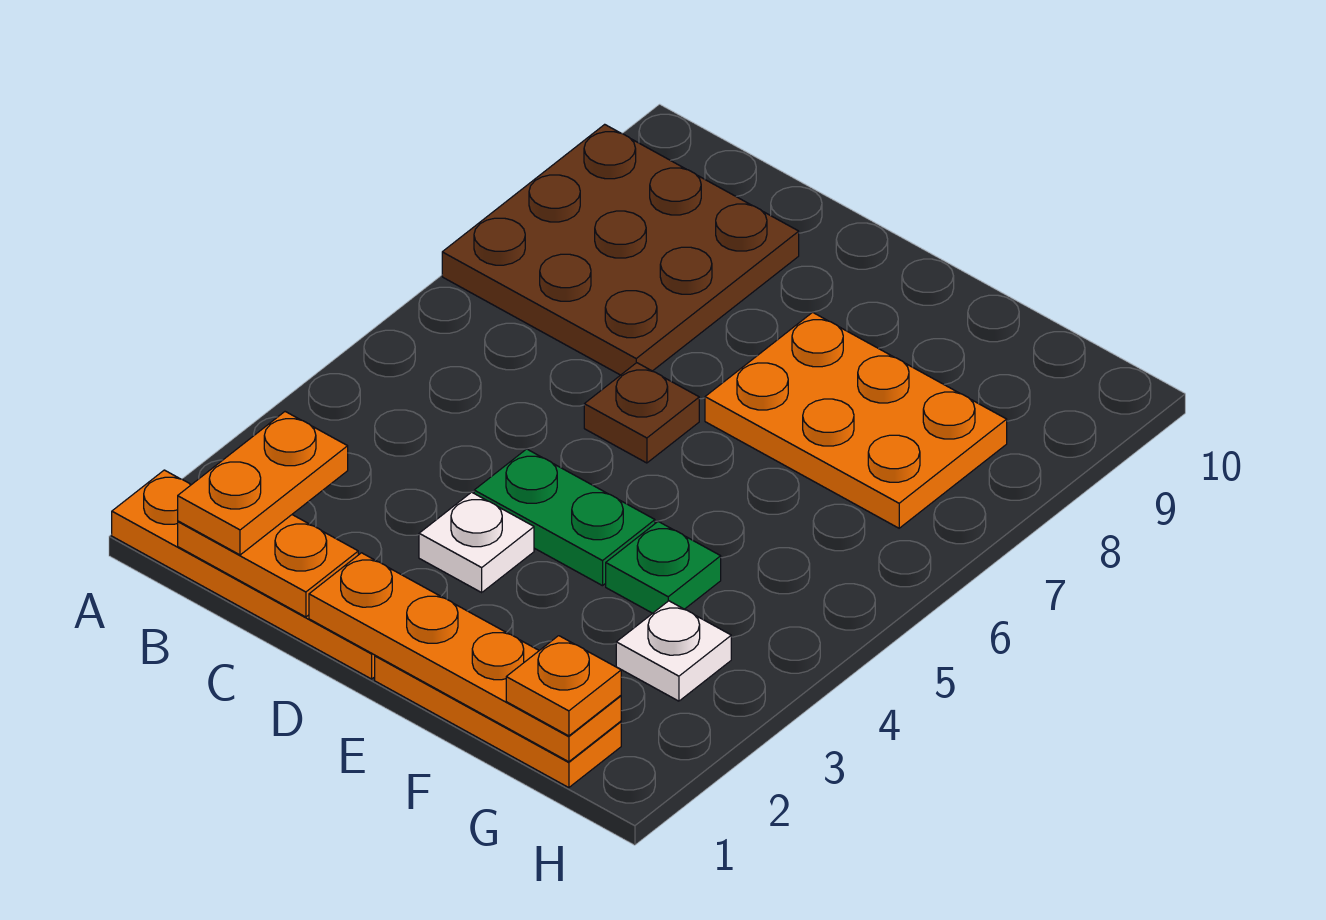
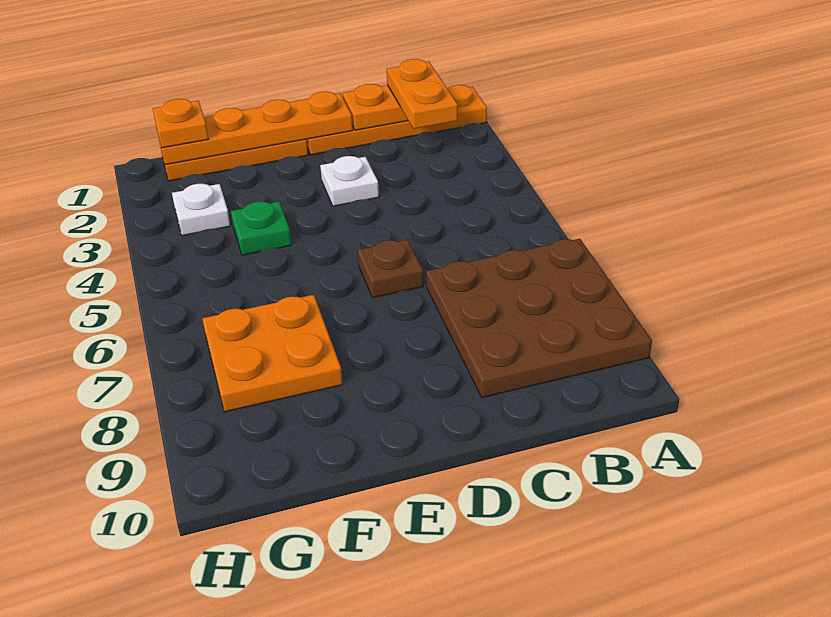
green plate D4:E4 level 1 -> none
orange plate E7:G8 level 1 -> orange plate F7:G8 level 1

